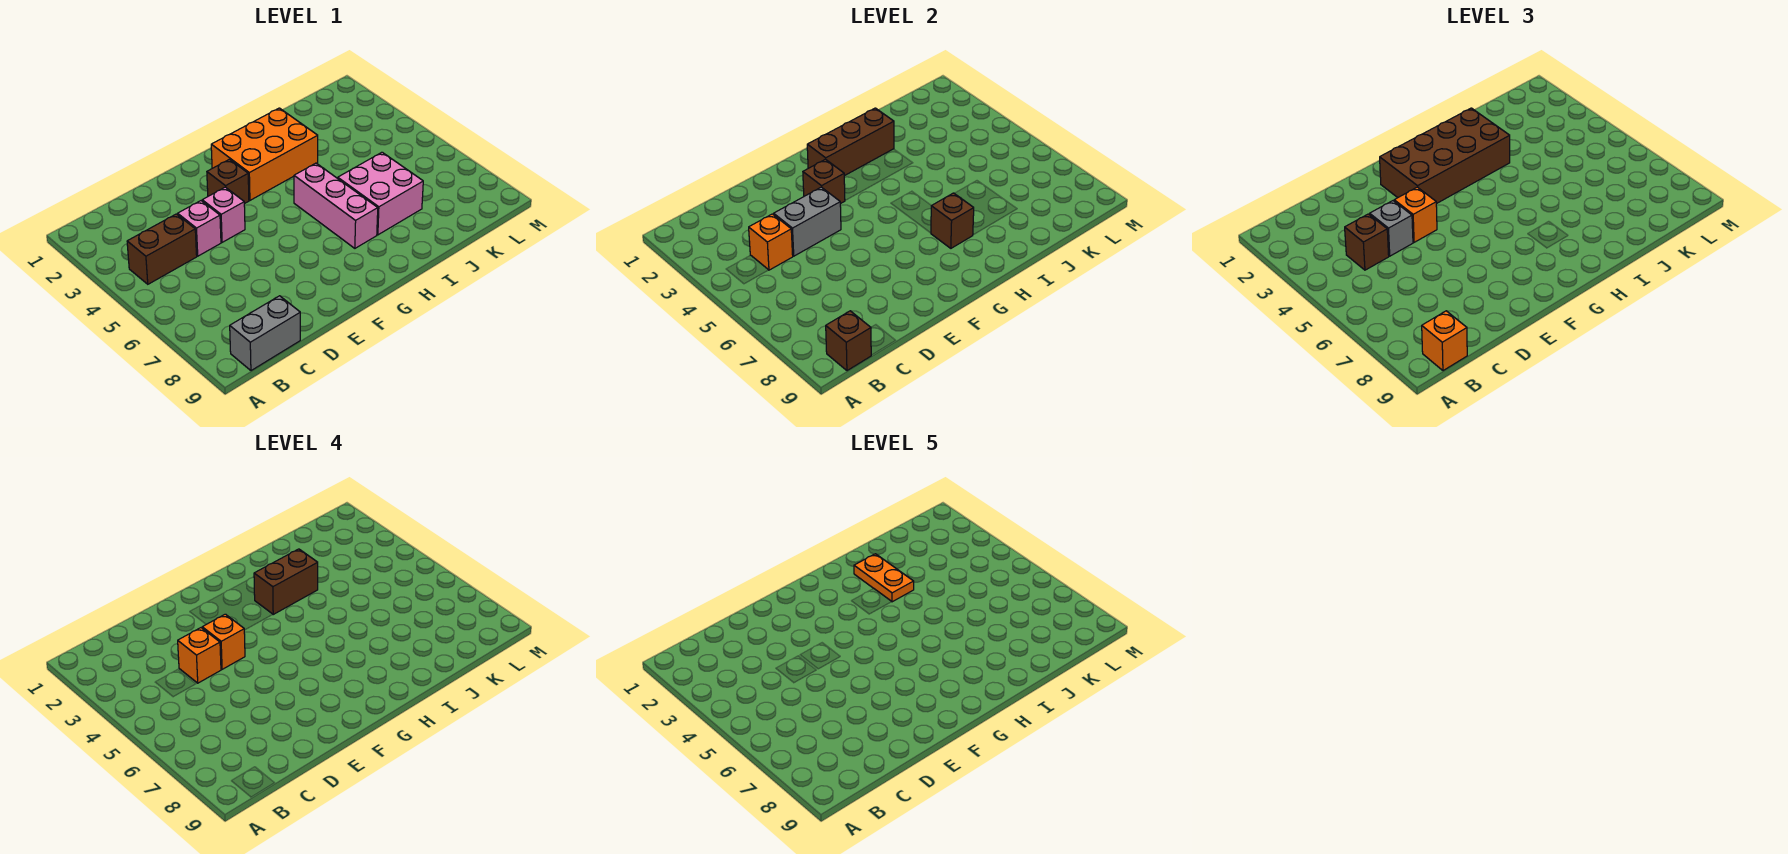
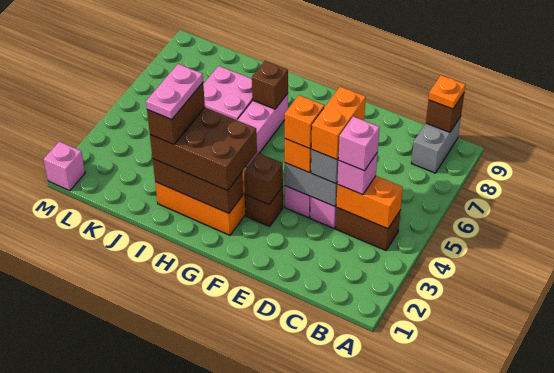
grey brick B9:C9 level 1 -> grey brick B8:B9 level 1
orange brick B9 level 3 -> orange plate B9 level 3
orange brick C4 level 2 -> orange brick B4:C4 level 2
brown brick C4 level 3 -> pink brick C4 level 3
none -> pink brick C4 level 4
orange brick D4 level 4 -> orange brick D4:D5 level 4
brown brick F2:I3 level 3 -> brown brick G2:I3 level 3
brown brick H3:I3 level 4 -> brown brick I2:I3 level 4
orange plate I2:I3 level 5 -> pink plate I2:I3 level 5
none -> pink brick M1 level 1

